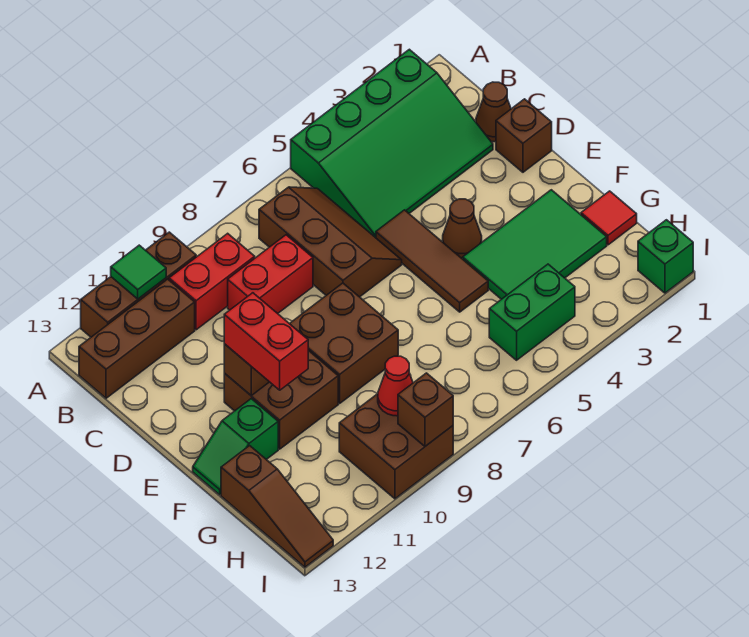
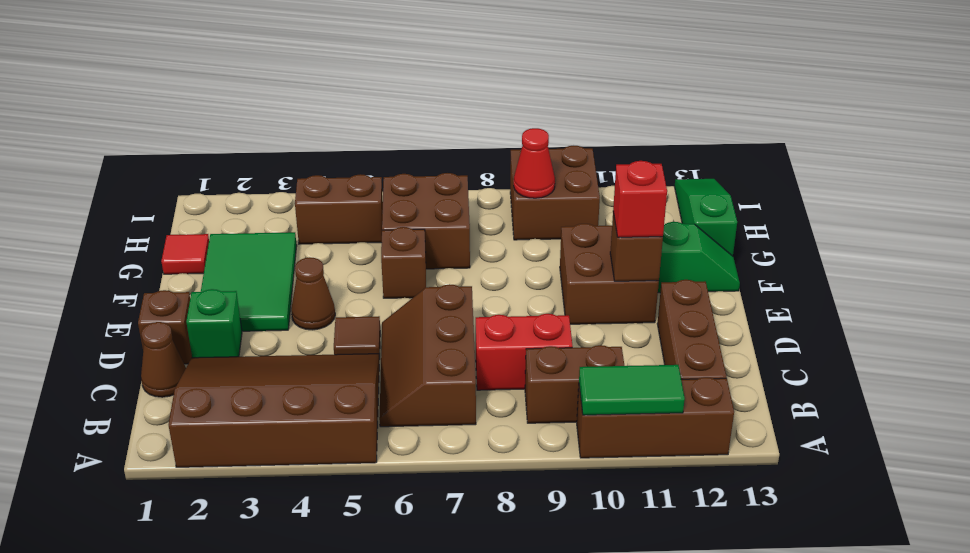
green slope A2:C5 level 1 top A -> brown slope A2:C5 level 1 top A
green tile A11 level 2 -> green tile A10:A11 level 2
red brick B9:B10 level 1 -> brown brick B9:B10 level 1
brown brick B11:B13 level 1 -> brown brick B12:D12 level 1
brown tile D5:F5 level 1 -> brown tile D5 level 1
brown brick E8:F9 level 1 -> brown brick G6:H7 level 1
red brick E11:F11 level 3 -> red brick E11 level 3
green tile F2:G4 level 1 -> green tile E2:G3 level 1
brown slope G13:I13 level 1 top G -> green slope G13:I13 level 1 top G
green brick H4:H5 level 1 -> brown brick H4:H5 level 1
green brick I1 level 1 -> green brick D2 level 1
brown brick I9 level 2 -> brown brick F6 level 1

